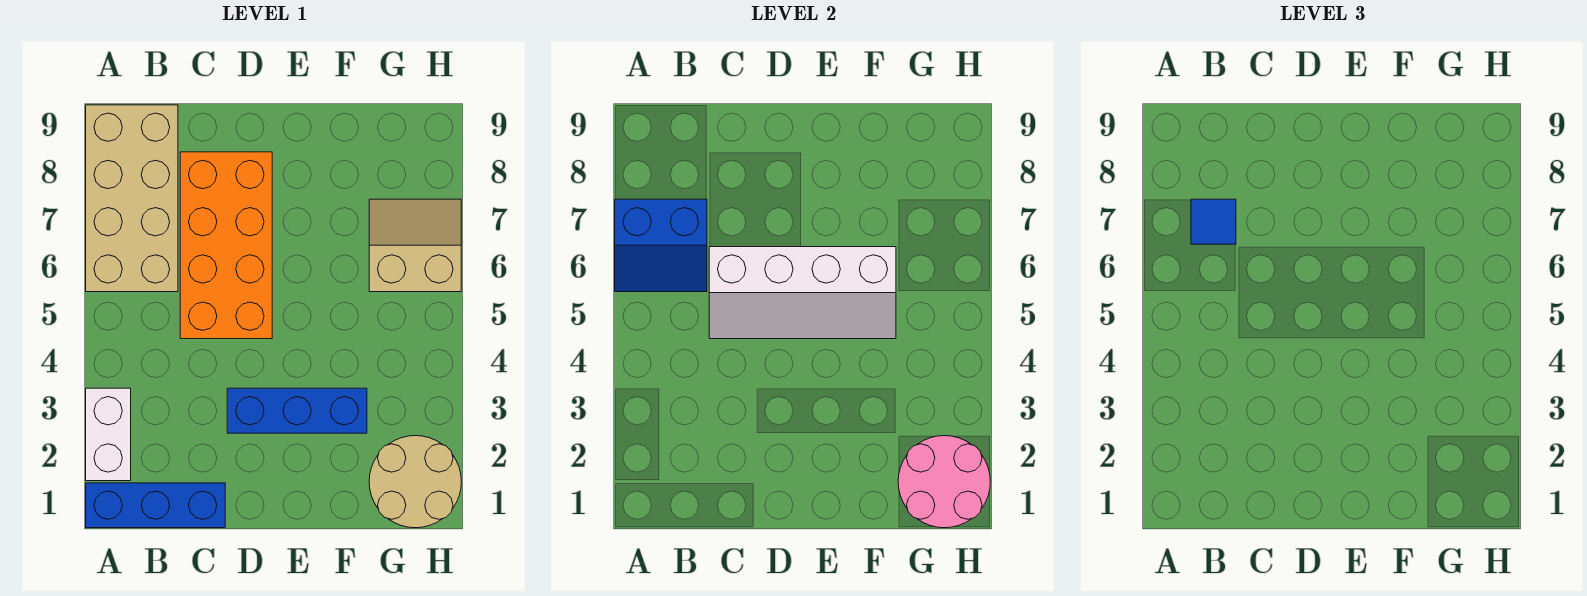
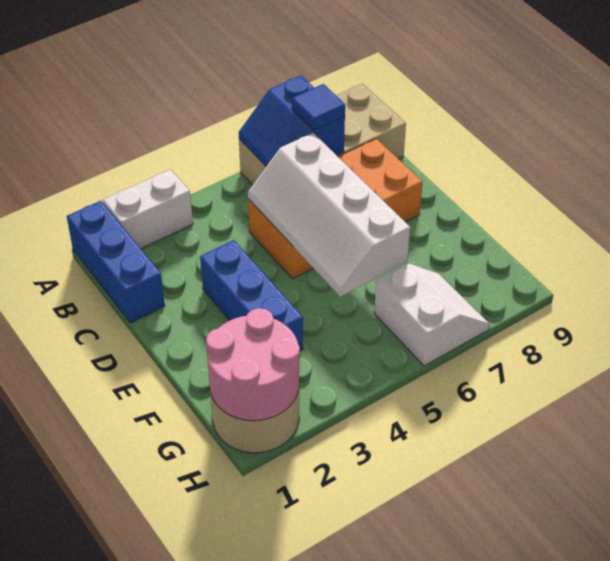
tan slope G6:H7 level 1 top 6 -> white slope G6:H7 level 1 top 6

